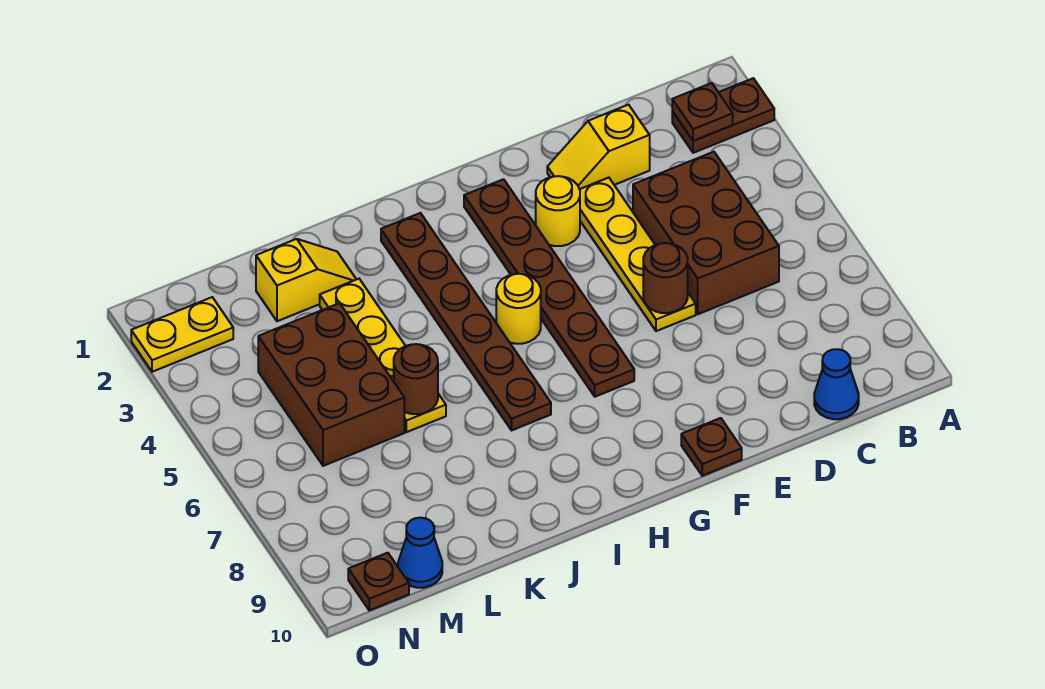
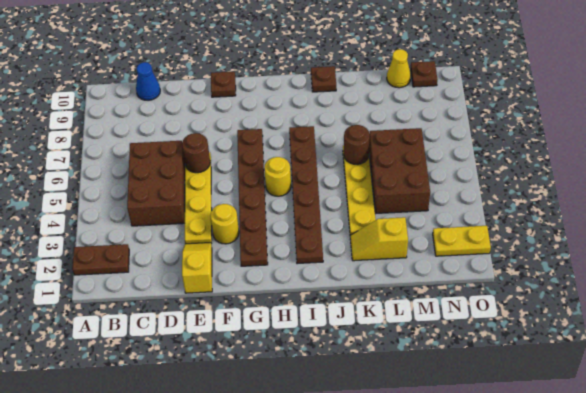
brown plate B2 level 2 -> brown plate J10 level 1
yellow slope D2:E2 level 1 top D -> yellow slope E1:E2 level 1 top 1
blue cone M10 level 1 -> yellow cone M10 level 1

